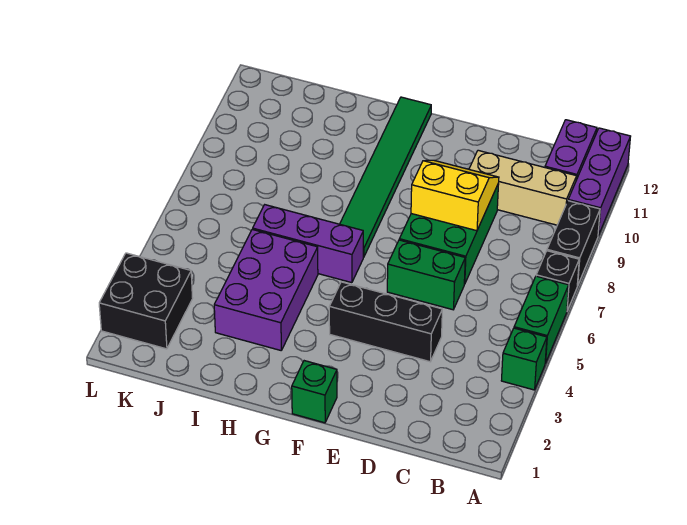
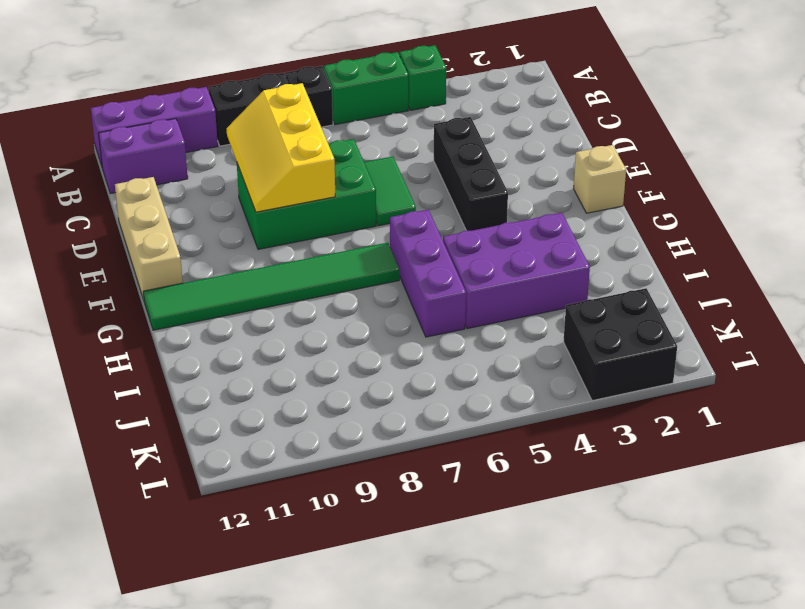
tan brick B10:D10 level 1 -> tan brick D12:F12 level 1
green brick D6:E6 level 1 -> green tile D6:E6 level 1
yellow slope D8:E9 level 2 top 8 -> yellow slope C8:E9 level 2 top 8
green brick F1 level 1 -> tan brick F1 level 1

